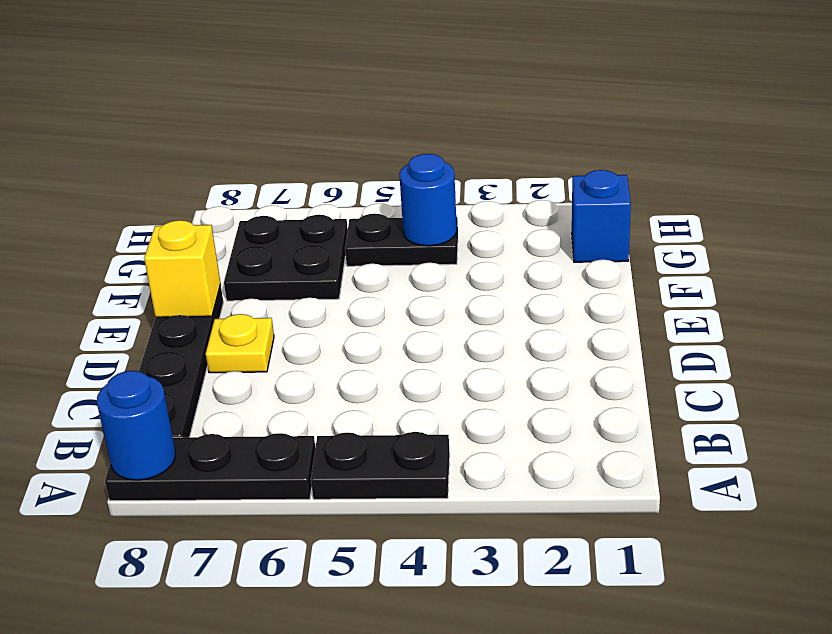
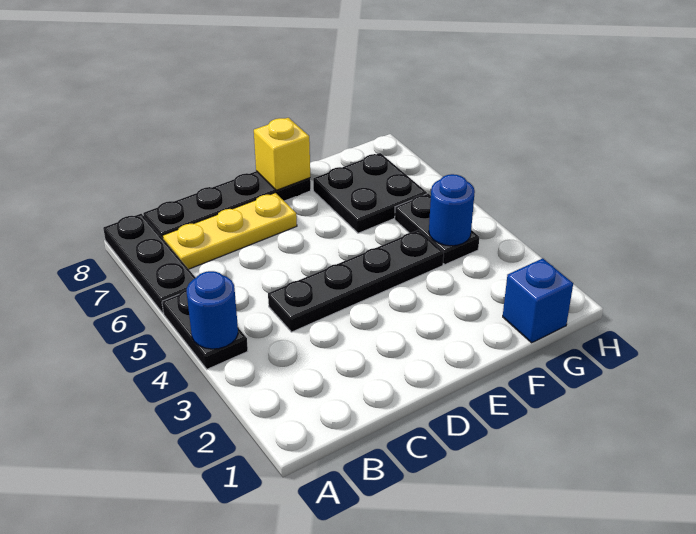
blue round brick A8 level 2 -> blue round brick A4 level 2
none -> black plate C4:F4 level 1
yellow plate D7 level 1 -> yellow plate B7:D7 level 1

